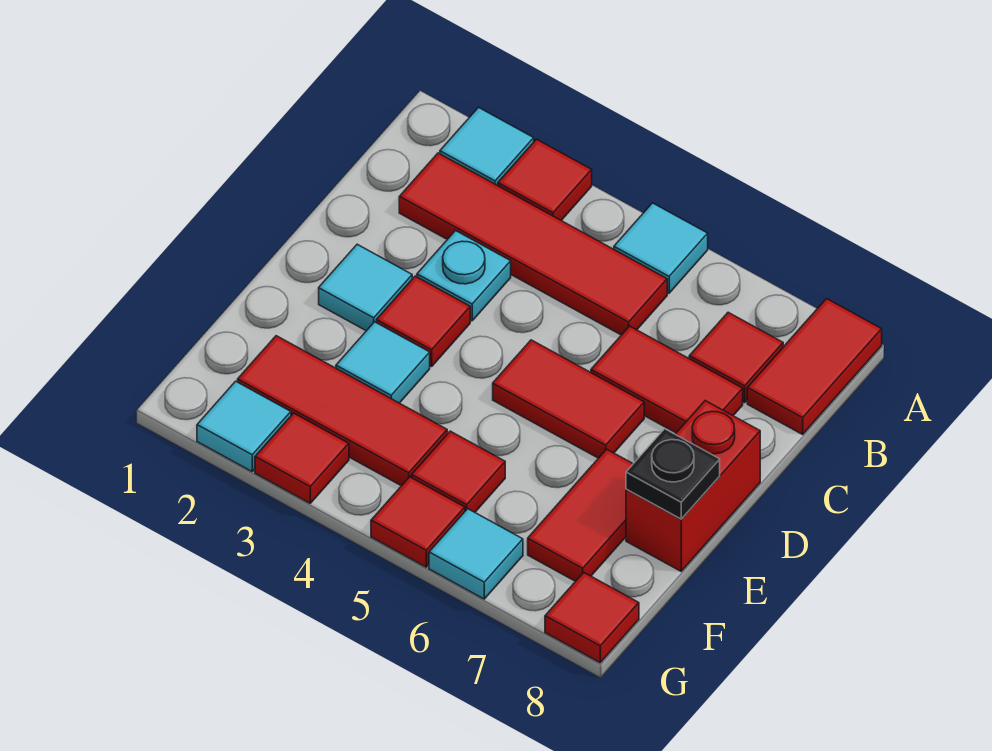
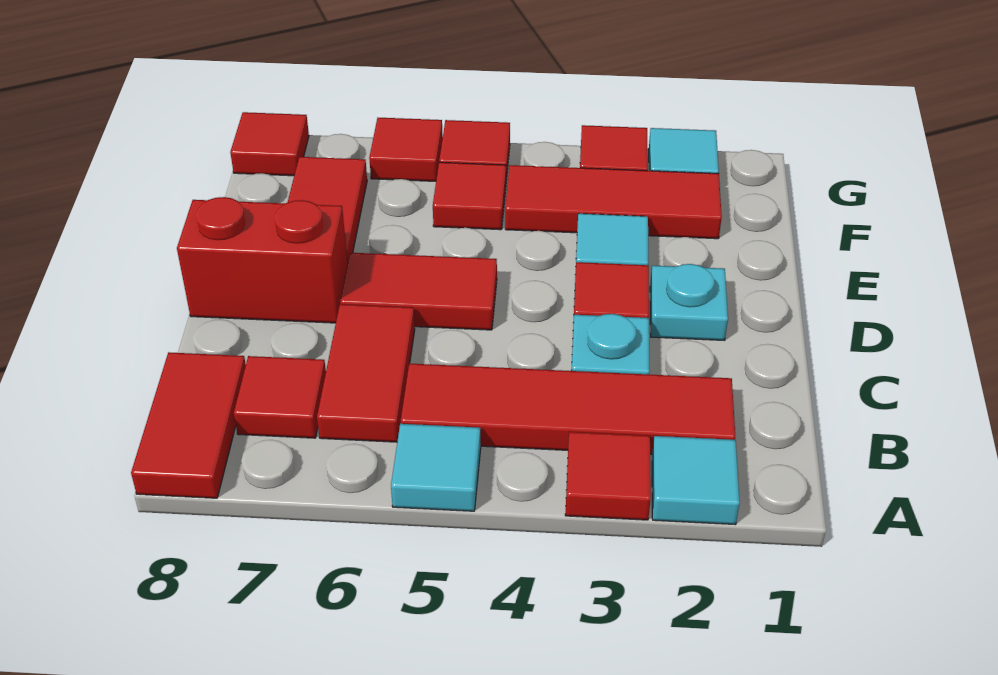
red tile C6:C7 level 1 -> red tile B6:C6 level 1
cyan tile D2 level 1 -> cyan plate D2 level 1
red brick D8:E8 level 1 -> red brick D7:D8 level 1
black plate E8 level 2 -> none
cyan tile G6 level 1 -> red tile G6 level 1

